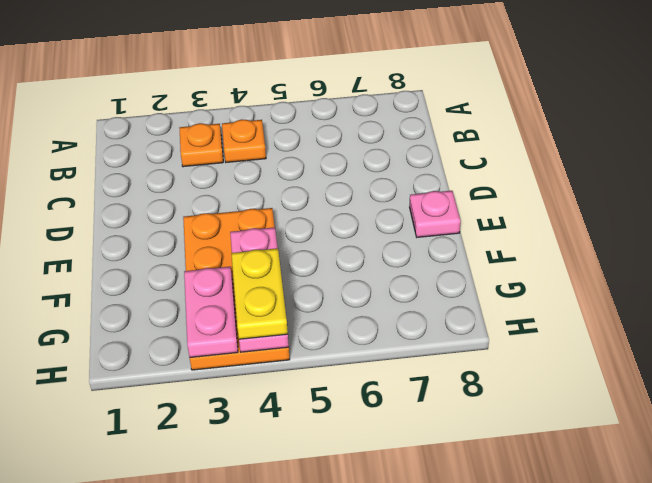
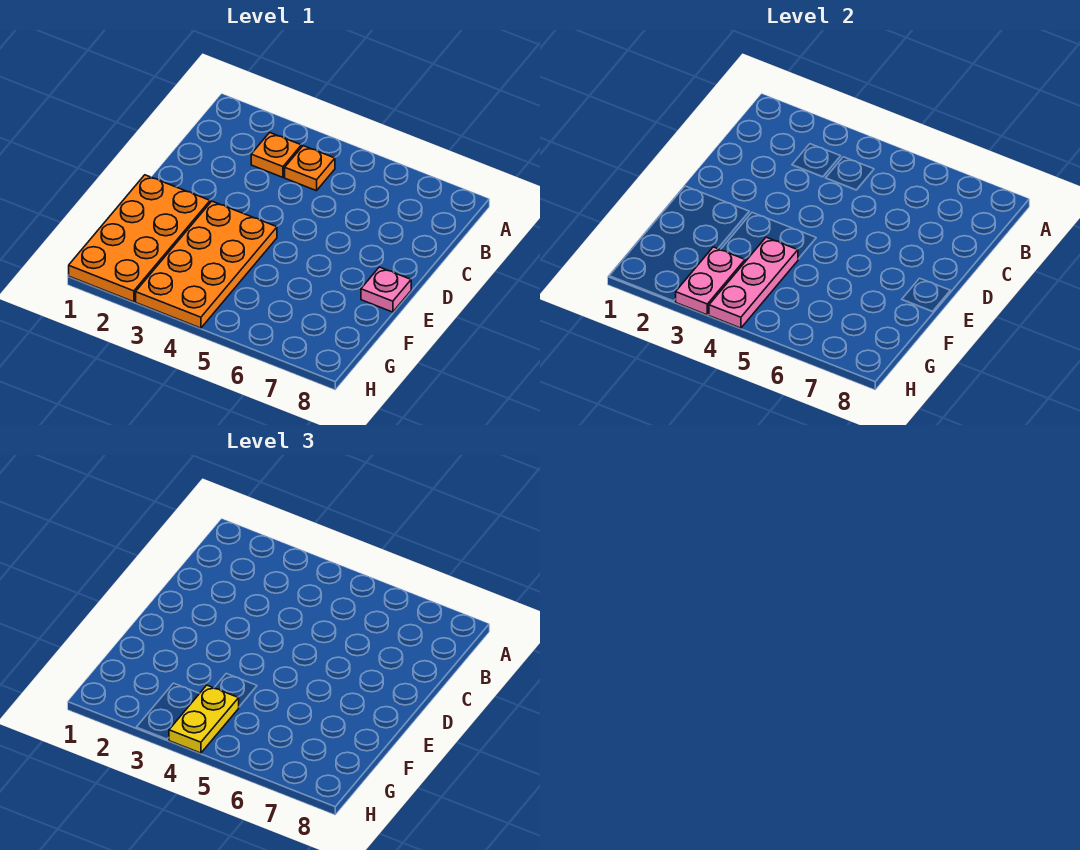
none -> orange plate E1:H2 level 1

